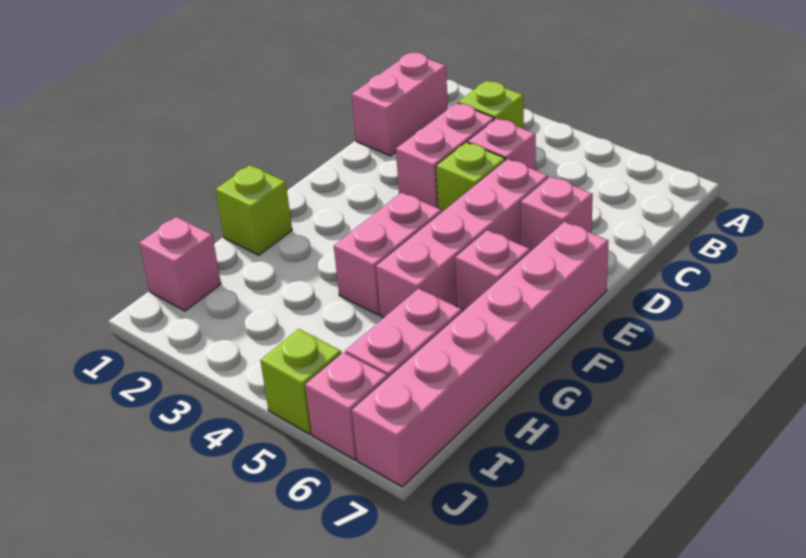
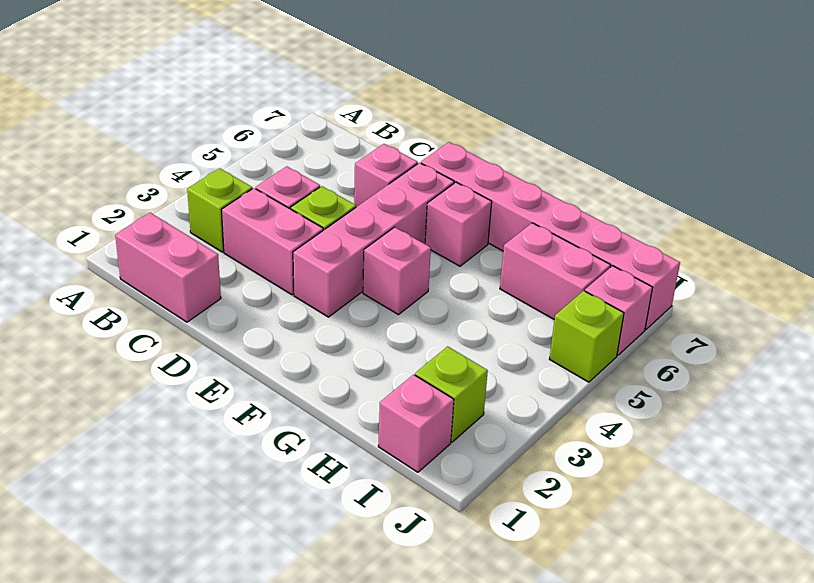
pink brick D5:G5 level 1 -> pink brick E3:E6 level 1
pink brick F4:G4 level 1 -> pink brick F4 level 1
lime brick G1 level 1 -> lime brick I2 level 1

